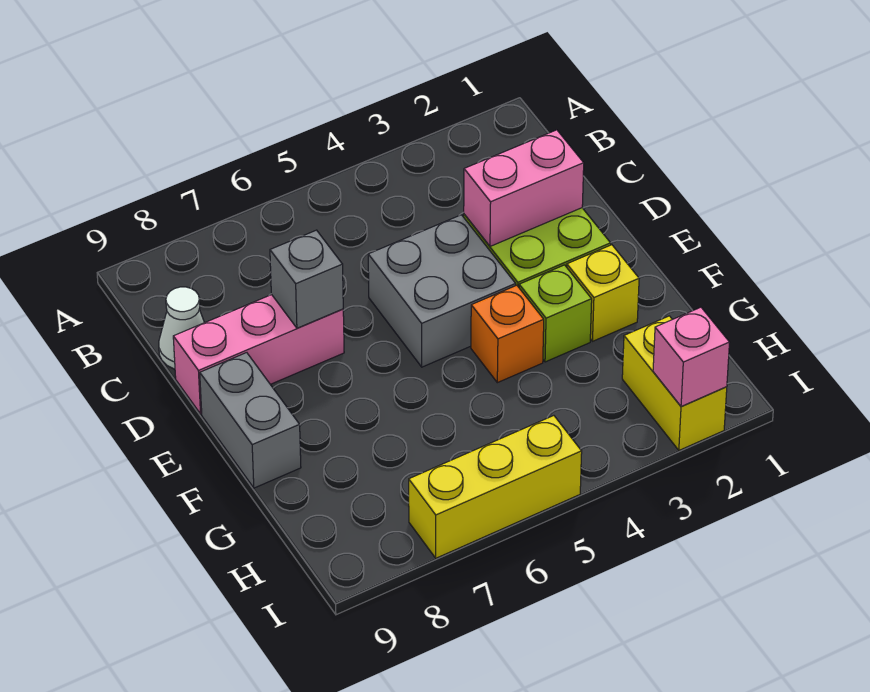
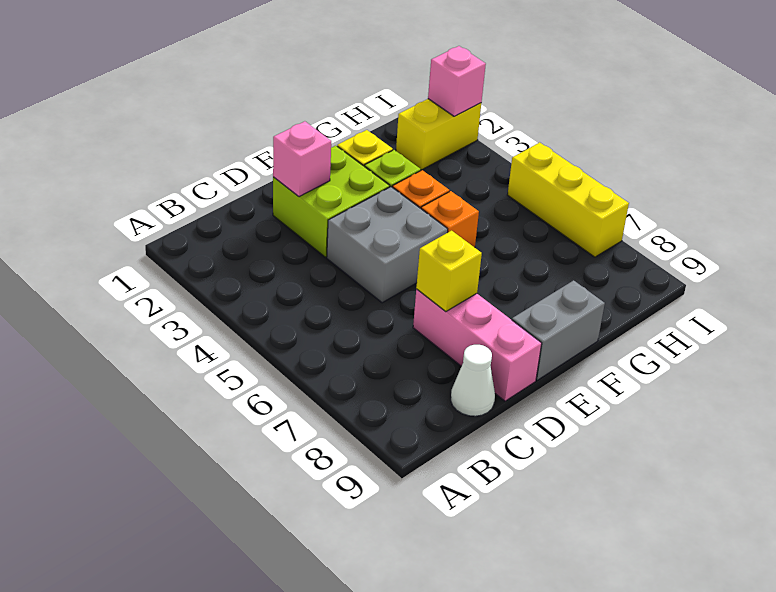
pink brick D2:D3 level 2 -> pink brick D2 level 2
grey brick D7 level 2 -> yellow brick D7 level 2
none -> orange brick F5 level 1

